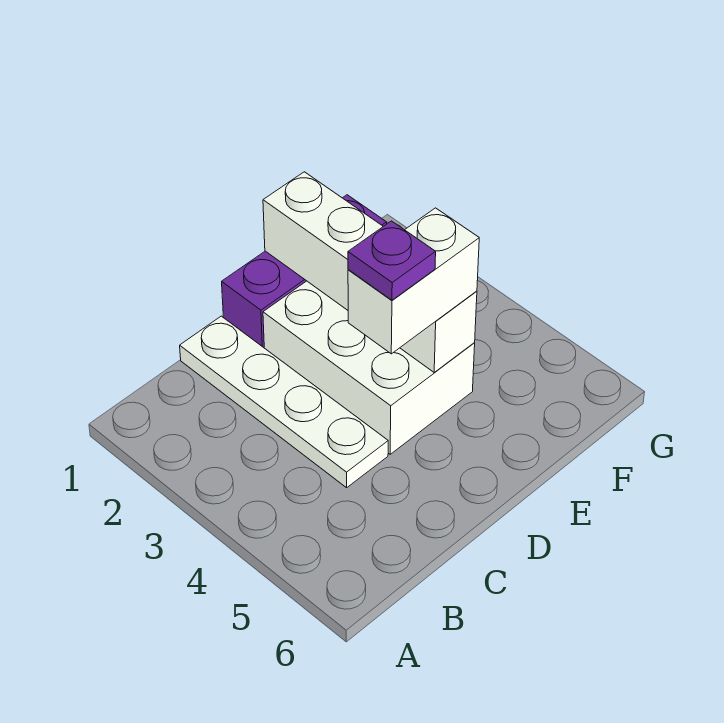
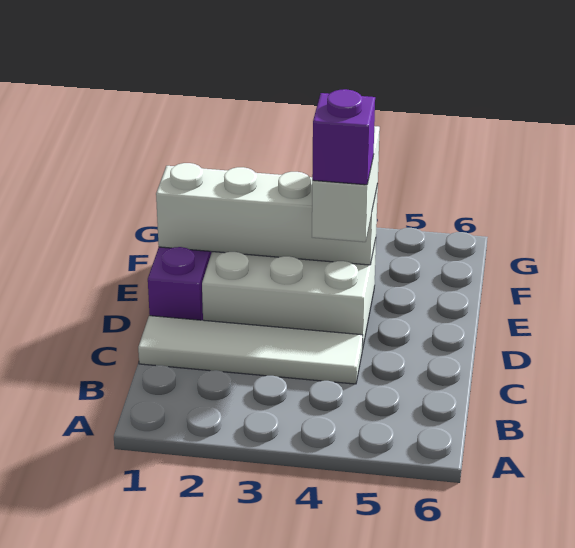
white plate C1:C4 level 1 -> white tile C1:C4 level 1
purple plate D4 level 4 -> purple brick D4 level 4

